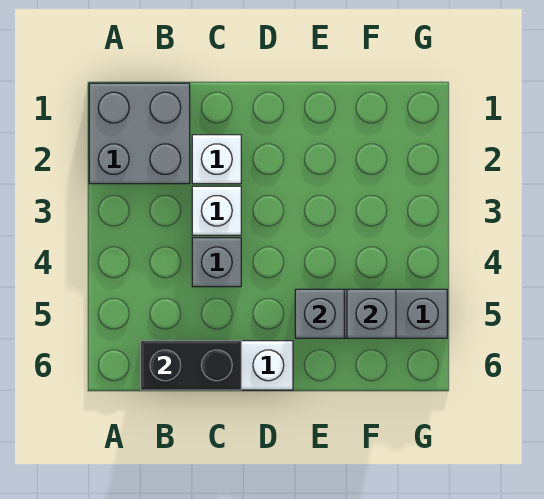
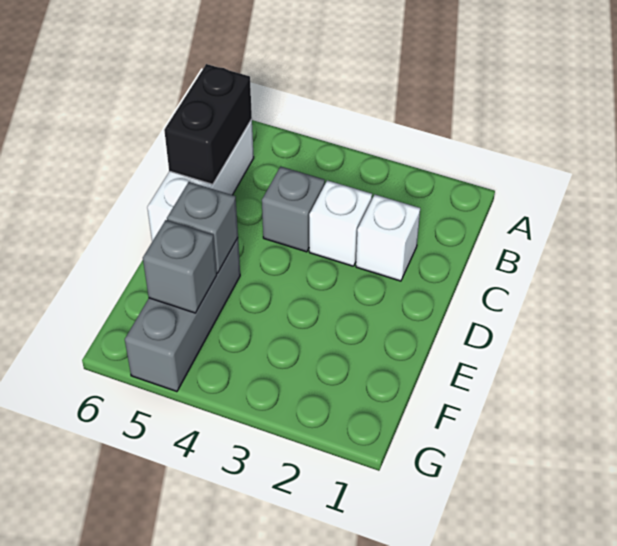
grey brick A1:B2 level 1 -> none

